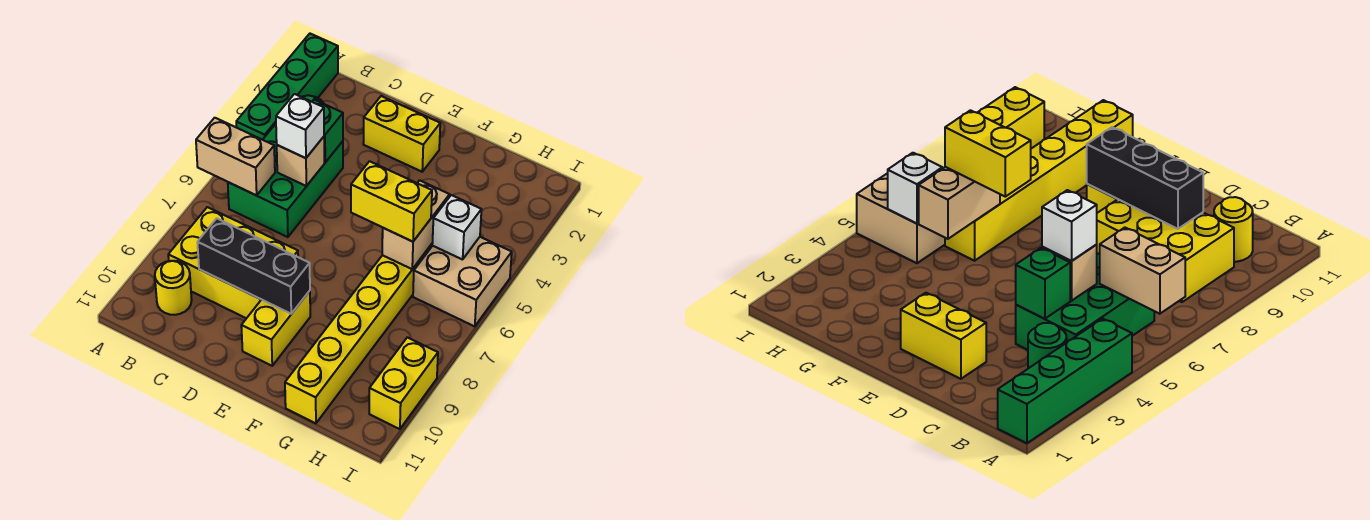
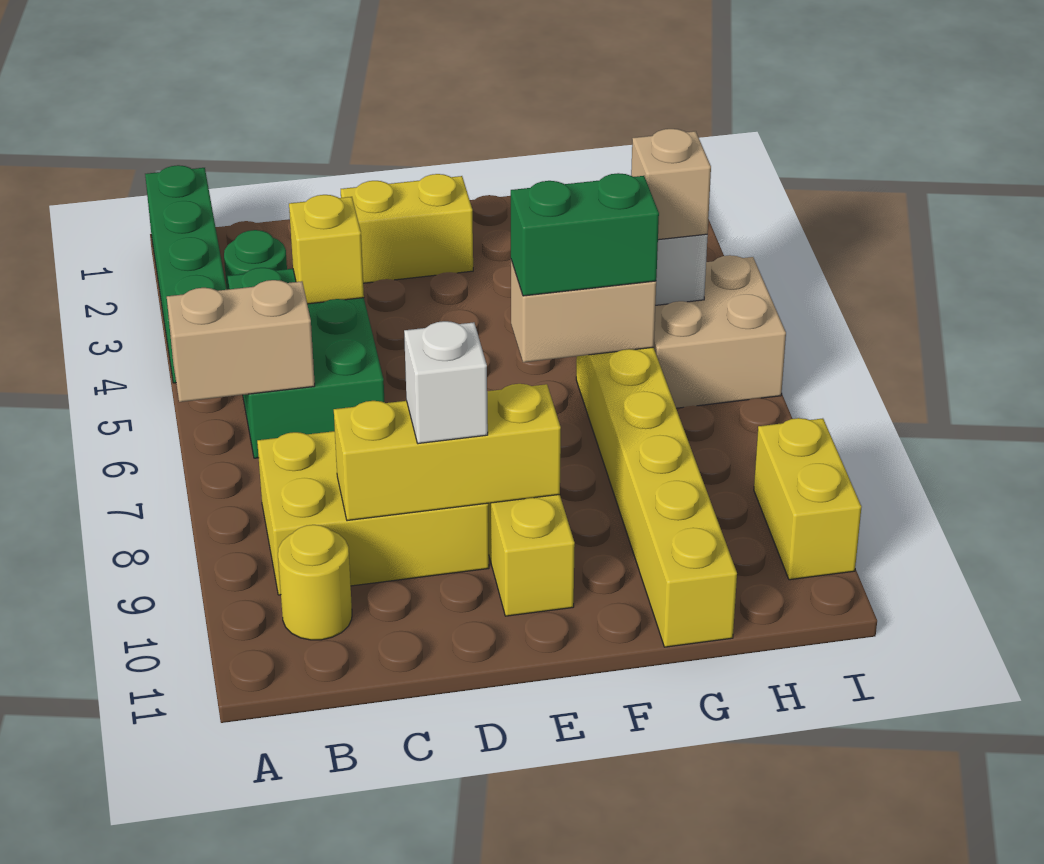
green brick C4 level 2 -> yellow brick C4 level 2
tan brick C5 level 2 -> tan brick H5 level 3
white brick C5 level 3 -> white brick D9 level 3
black brick C9:E9 level 2 -> yellow brick C9:E9 level 2
yellow brick F6:G6 level 3 -> green brick F6:G6 level 3
tan brick G5:G6 level 2 -> tan brick F6:G6 level 2

